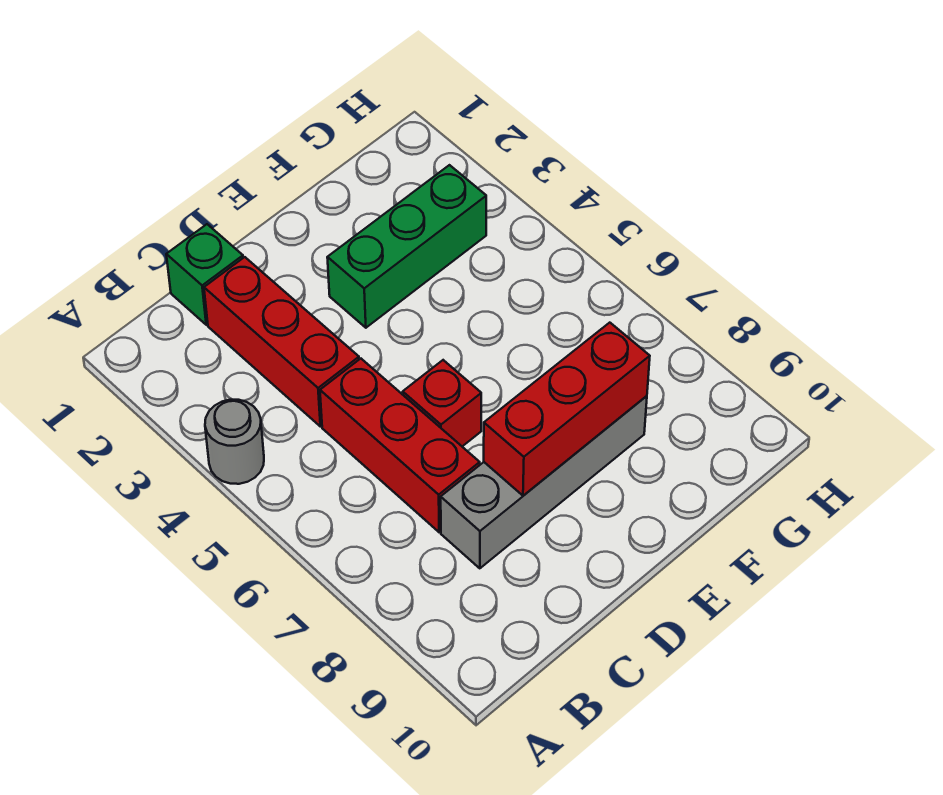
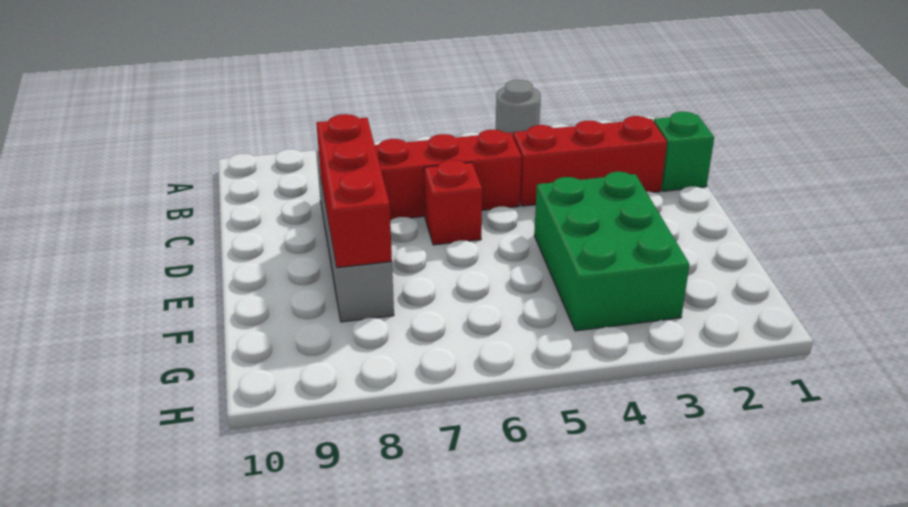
green brick E3:G3 level 1 -> green brick E3:G4 level 1

